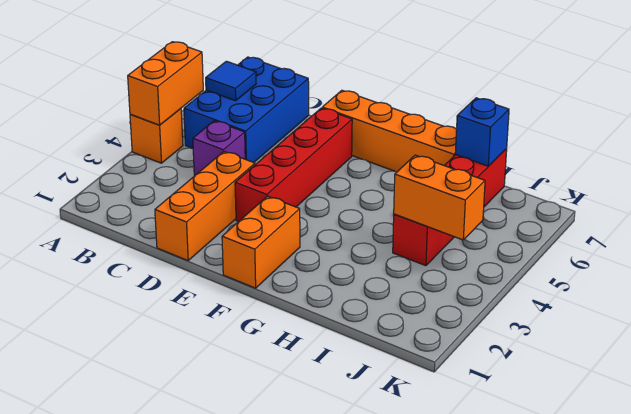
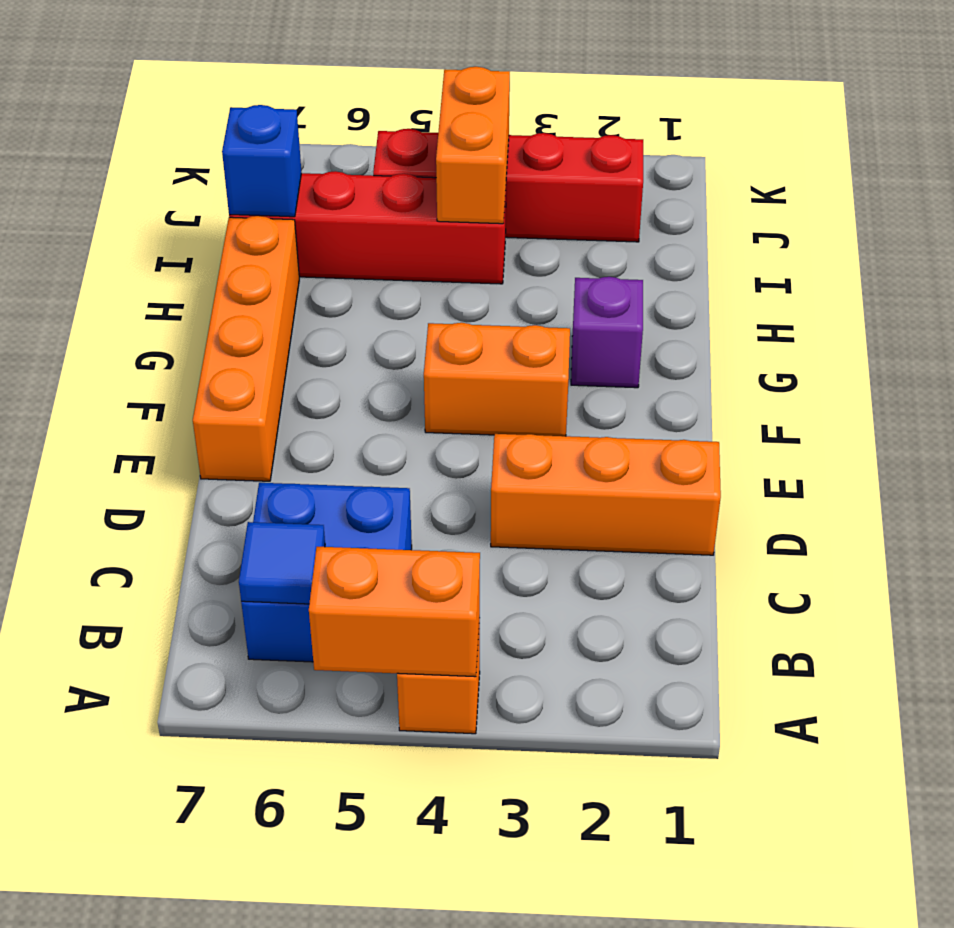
blue brick B5:C7 level 1 -> blue brick B5:C6 level 1
purple brick C4 level 1 -> purple brick G2 level 1
red brick E3:E6 level 1 -> red brick J2:J5 level 1
orange brick F1:F2 level 1 -> orange brick F3:F4 level 1

